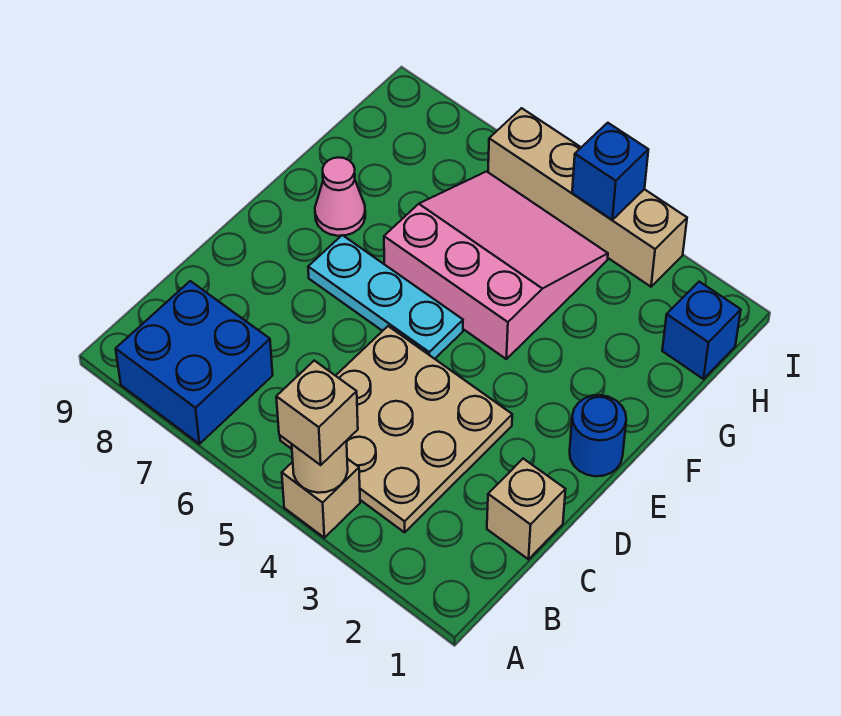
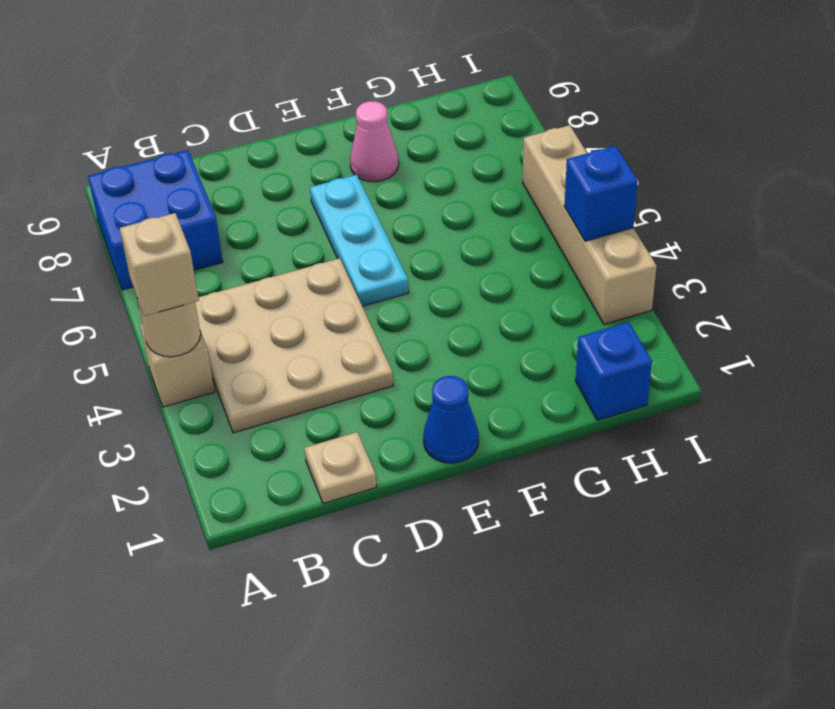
tan brick C1 level 1 -> tan plate C1 level 1
blue round brick E1 level 1 -> blue cone E1 level 1
pink slope F4:H6 level 1 top F -> none

